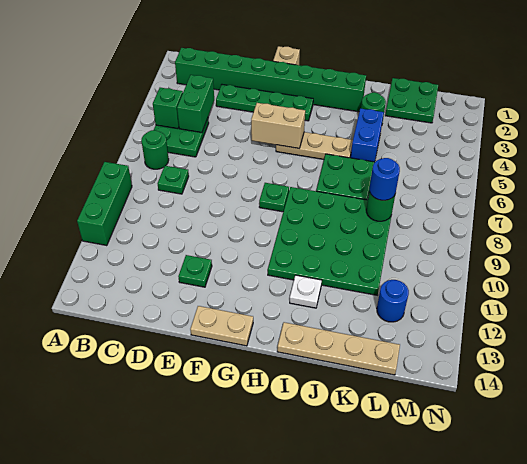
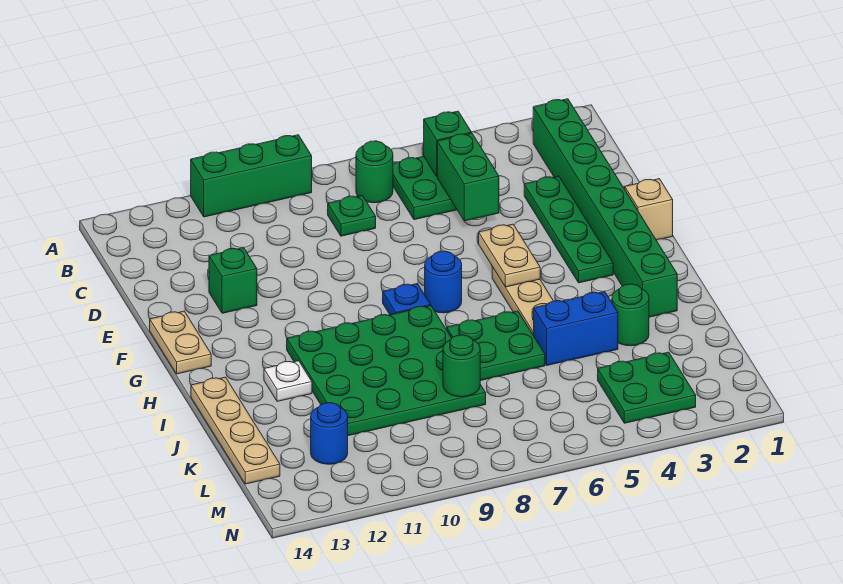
green brick C4:C5 level 2 -> green brick C5:D5 level 2
green plate E12 level 1 -> green brick E12 level 1
tan brick F5:G5 level 2 -> tan plate F5:G5 level 2
green plate G8 level 1 -> blue plate G8 level 1
green plate K1:L2 level 1 -> green plate L3:M4 level 1
blue round brick K8 level 3 -> blue round brick G7 level 1

